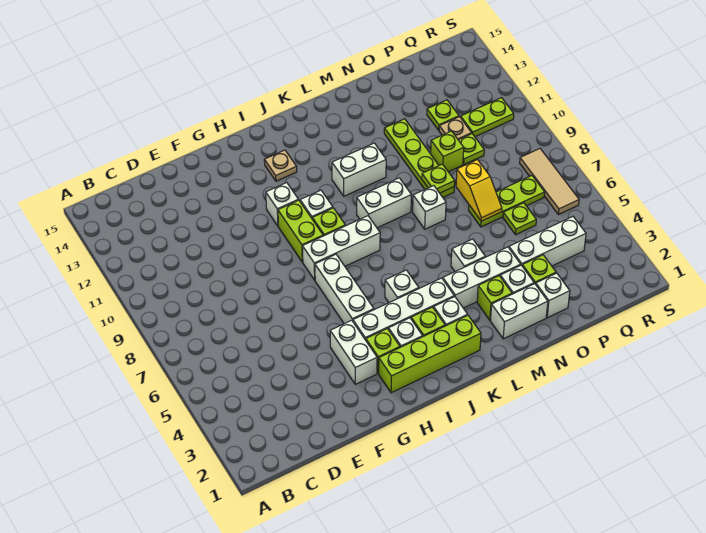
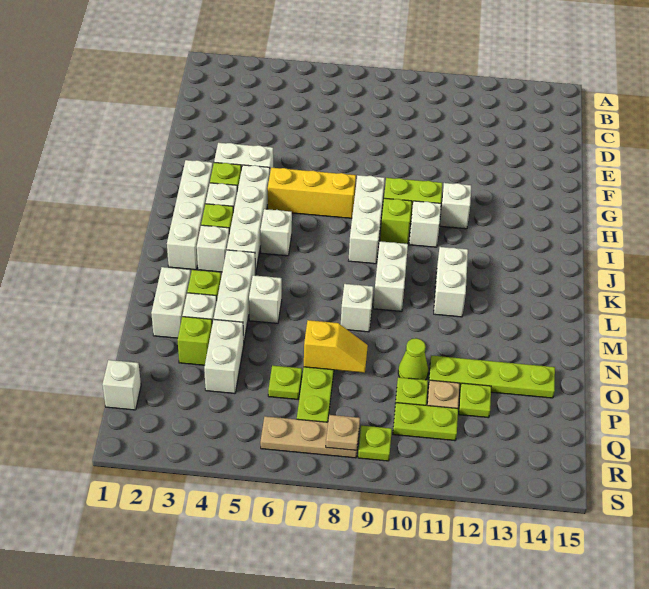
lime brick H2:K2 level 1 -> white brick H2:K2 level 1
white brick H5:H7 level 1 -> yellow brick H5:H7 level 1
tan plate I13 level 1 -> tan plate R8 level 2
lime plate N9:N12 level 1 -> lime plate O11:O14 level 1
lime plate N9 level 2 -> lime plate R9 level 1
white brick O2 level 1 -> white brick Q1 level 1
white brick O4:Q4 level 1 -> white brick O4:P4 level 1
yellow slope O7:O8 level 2 top 8 -> yellow slope O7:O8 level 2 top 7
lime brick O10 level 1 -> lime cone O10 level 1
lime plate Q11:R11 level 1 -> lime plate Q10:Q11 level 1
tan tile R6:R8 level 1 -> tan plate R6:R8 level 1

